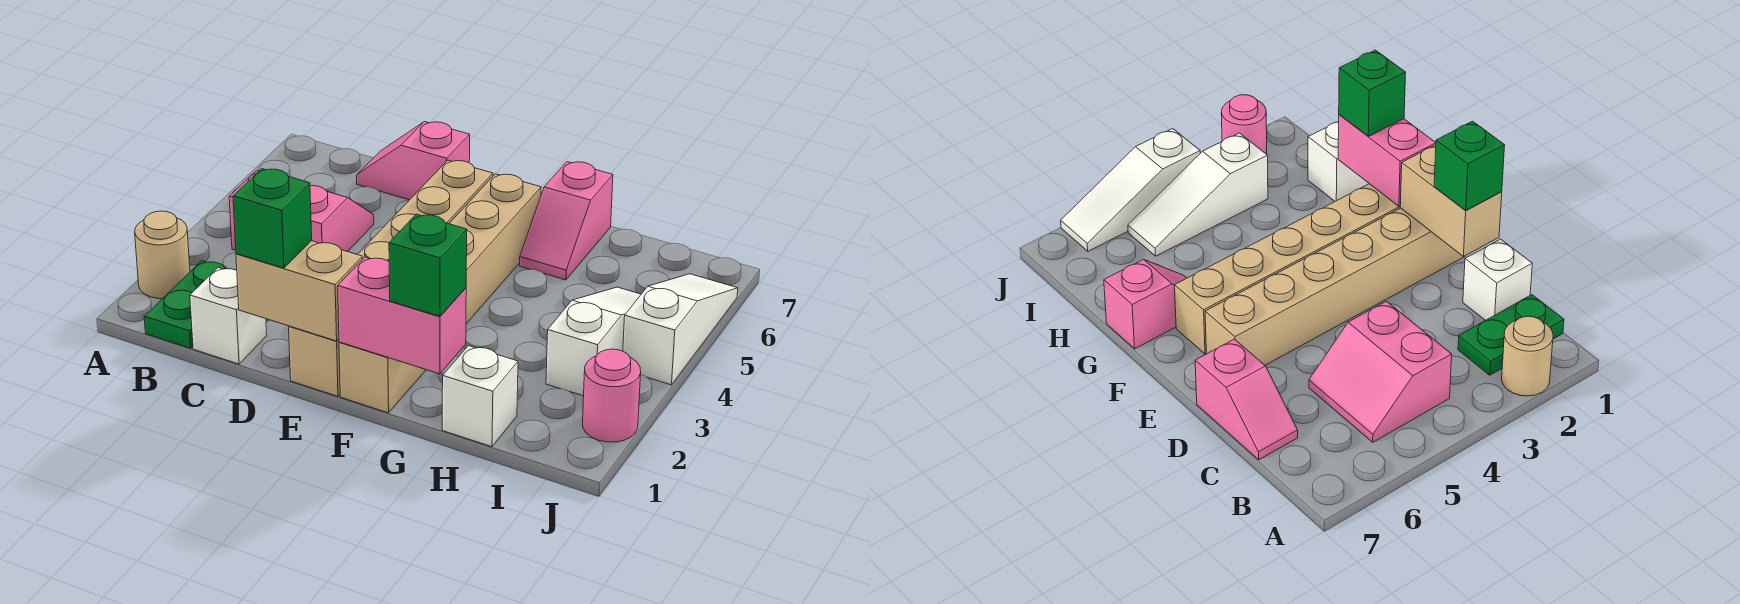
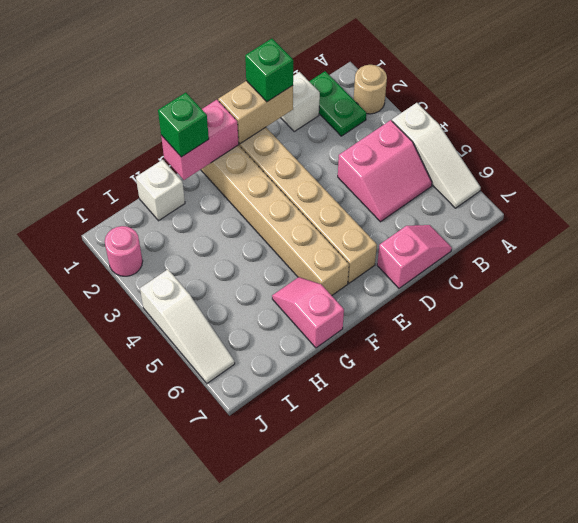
white slope I3:I5 level 1 top 3 -> white slope A4:A6 level 1 top 4

